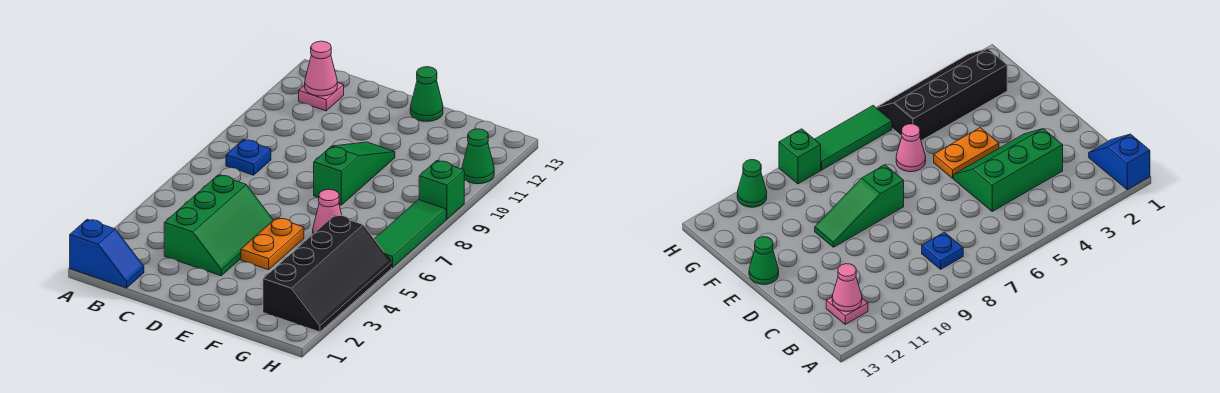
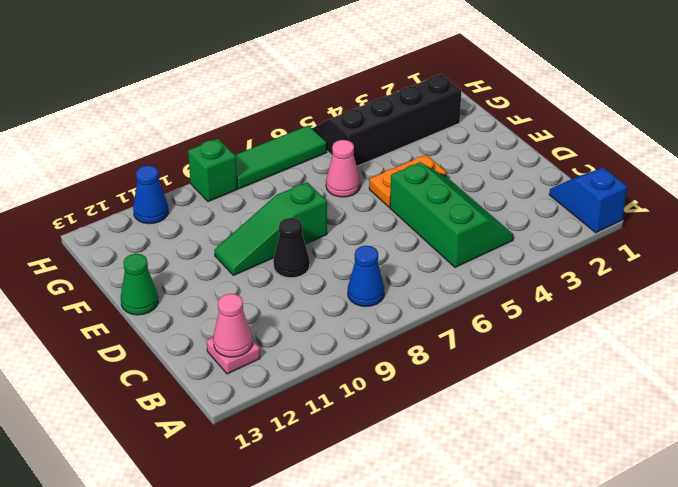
blue plate B8 level 1 -> blue cone B8 level 1
green slope C3:D5 level 1 top C -> green slope B4:D5 level 1 top 5
none -> black cone D9 level 1
green cone H11 level 1 -> blue cone H11 level 1

